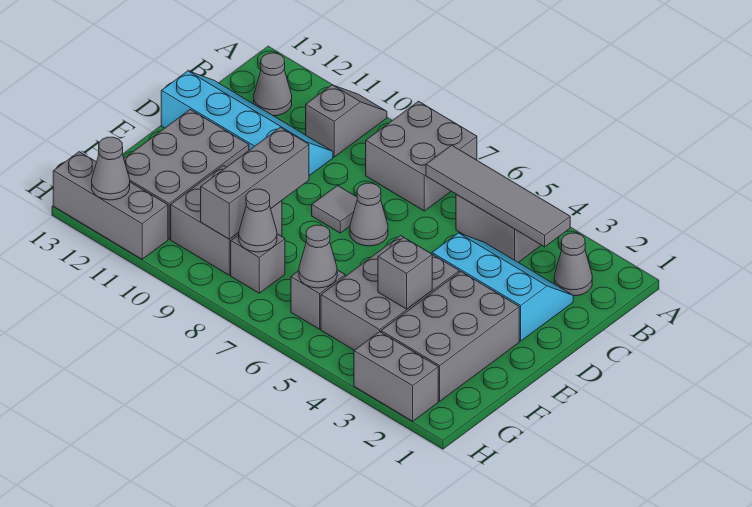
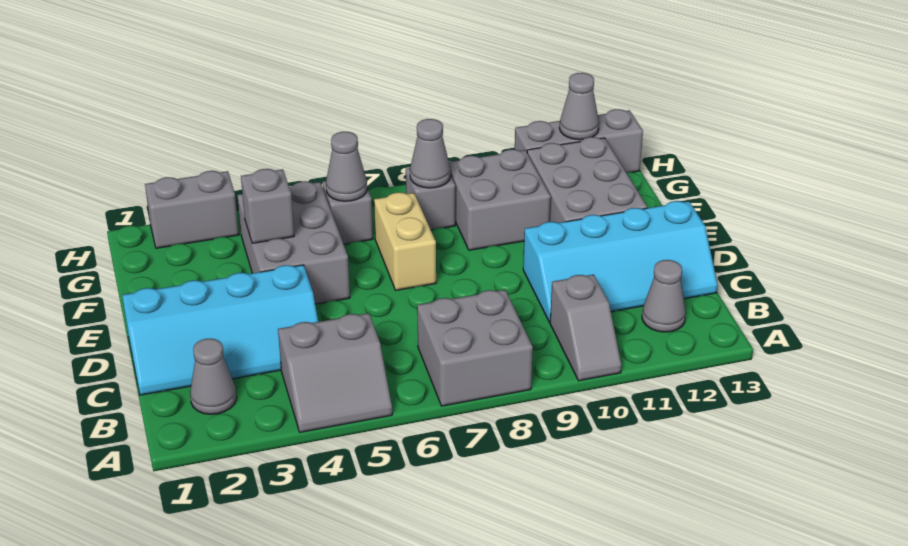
grey tile B3:B6 level 2 -> none
cyan slope C2:D4 level 1 top D -> cyan slope C1:D4 level 1 top D
grey cone D7 level 1 -> none
grey tile D8 level 1 -> none
grey brick E2:G3 level 1 -> none
none -> tan brick E7:F7 level 1
grey brick E9:G9 level 2 -> none

